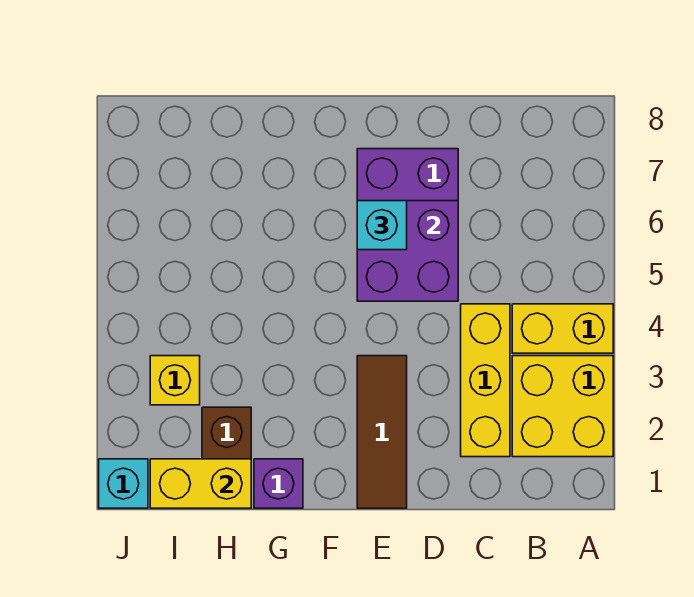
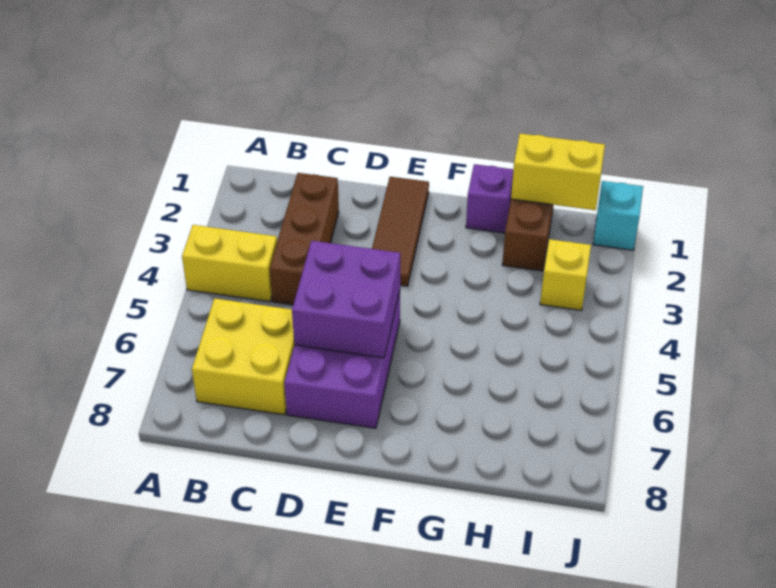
yellow brick A2:B3 level 1 -> yellow brick B6:C7 level 1
yellow brick C2:C4 level 1 -> brown brick C2:C4 level 1
cyan brick E6 level 3 -> none

